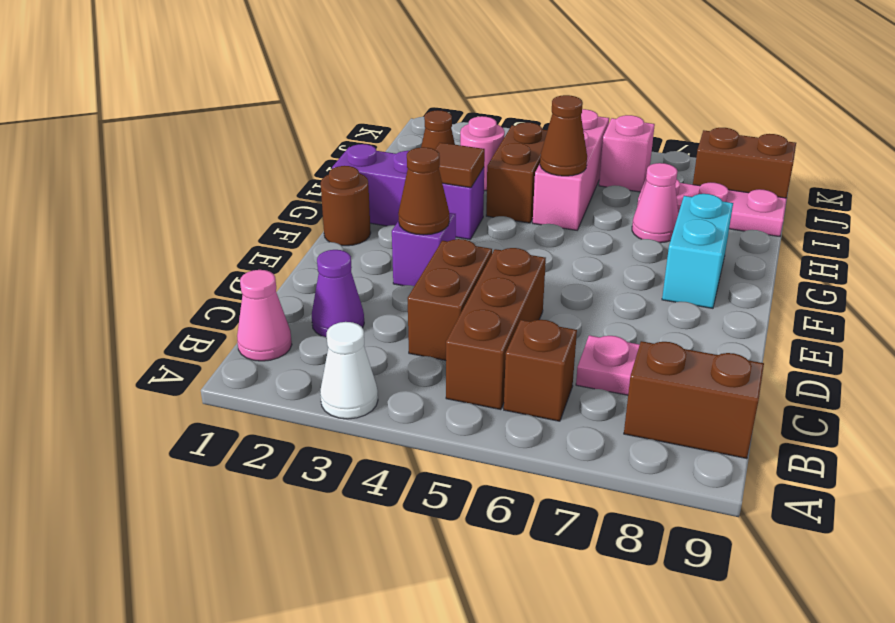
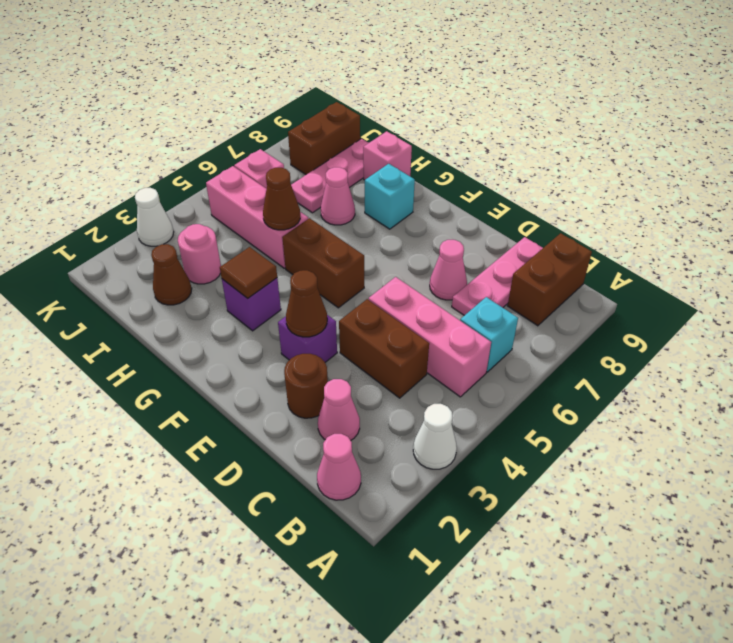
brown brick B5:D5 level 1 -> pink brick B5:D5 level 1
brown brick B6 level 1 -> cyan brick B6 level 1
purple cone C2 level 1 -> pink cone C2 level 1
none -> pink cone D7 level 1
brown round brick F1 level 1 -> brown round brick D2 level 1
cyan brick F8:G8 level 1 -> cyan brick G8 level 1
purple brick G1:G3 level 1 -> purple brick G3 level 1
brown brick H4:I4 level 1 -> brown brick F5:G5 level 1
none -> pink brick H9 level 1
none -> white cone K3 level 1

